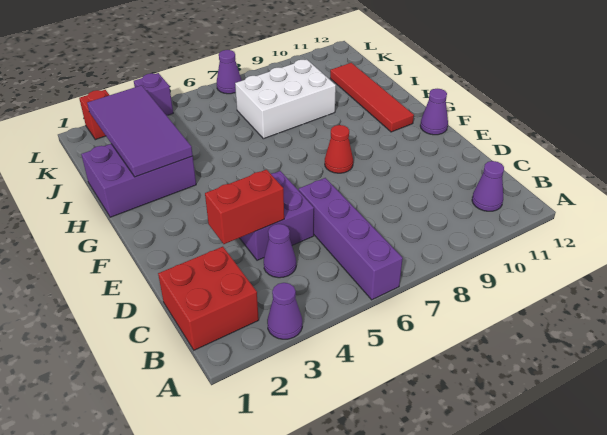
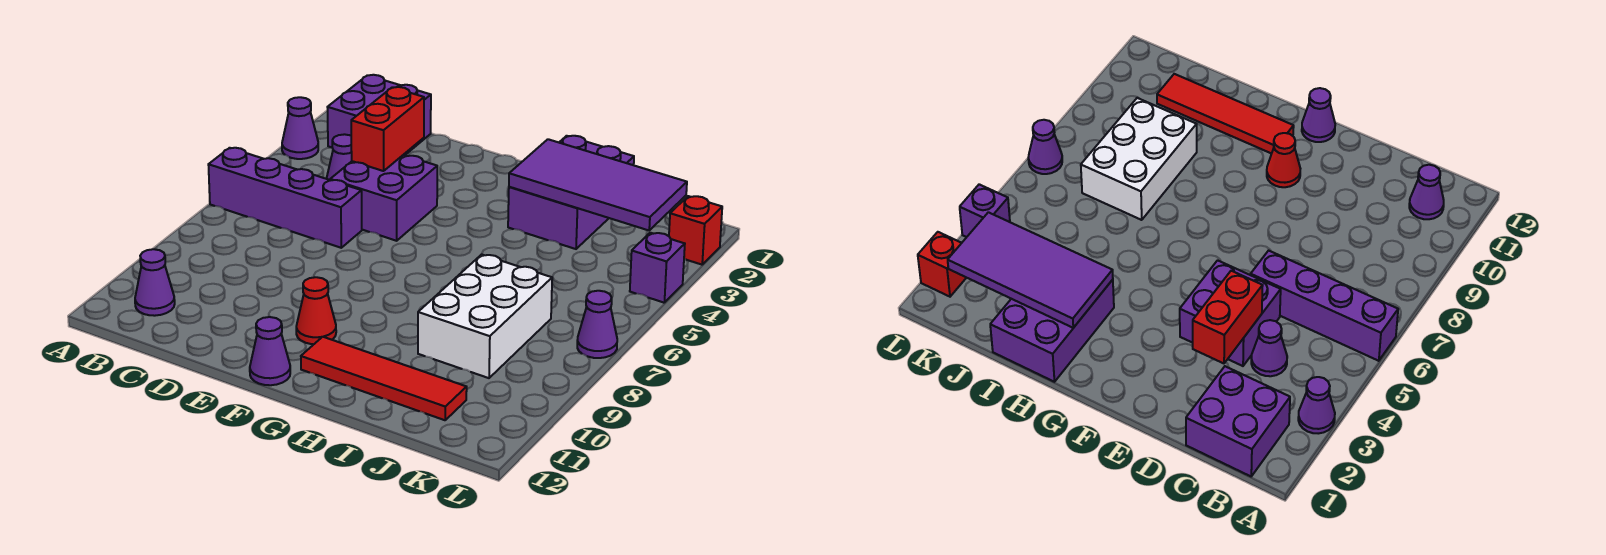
red brick B1:C2 level 1 -> purple brick B1:C2 level 1
red cone F8 level 1 -> red cone F10 level 1

